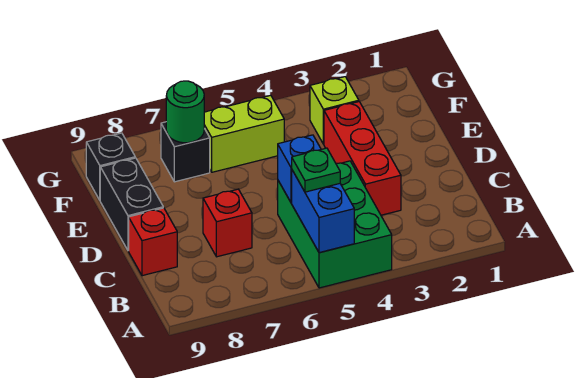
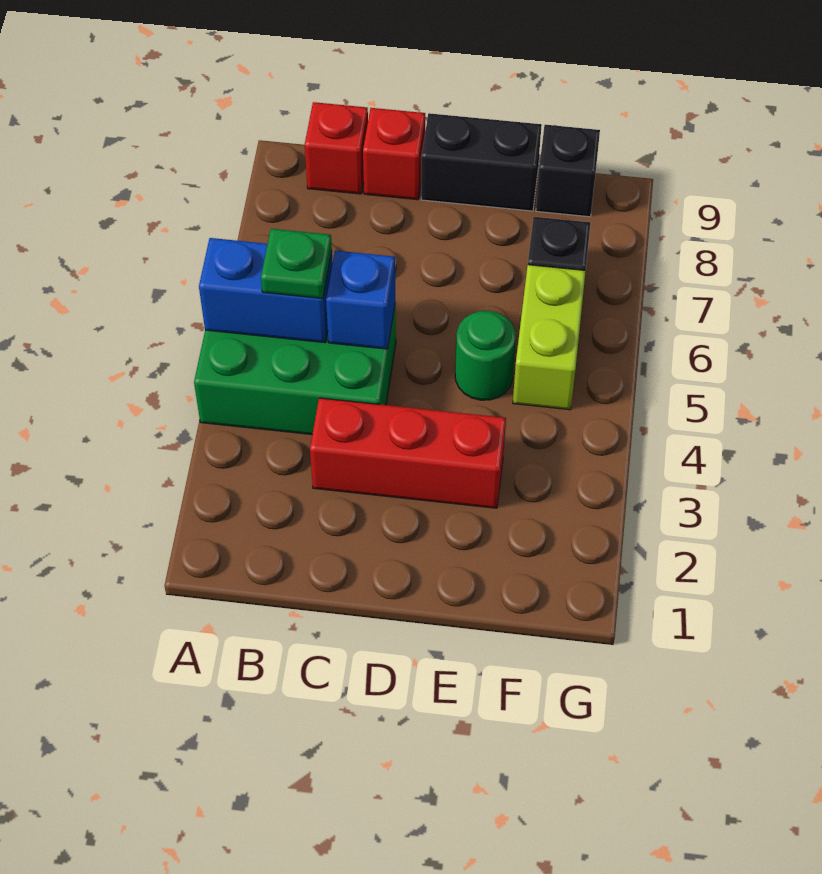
red brick C7 level 1 -> red brick B9 level 1
lime brick F3 level 1 -> none
green round brick F7 level 2 -> green round brick E5 level 1

